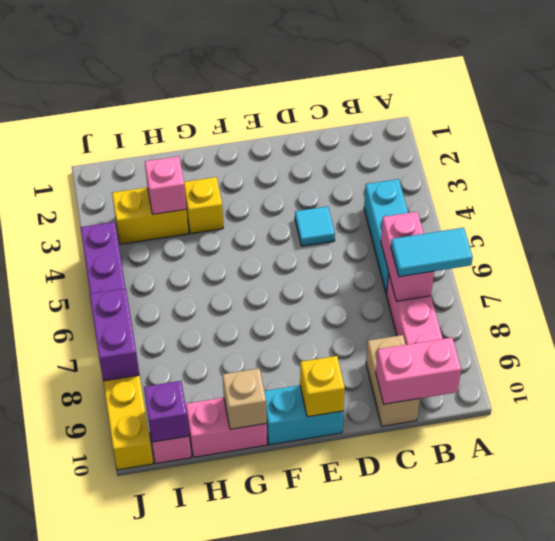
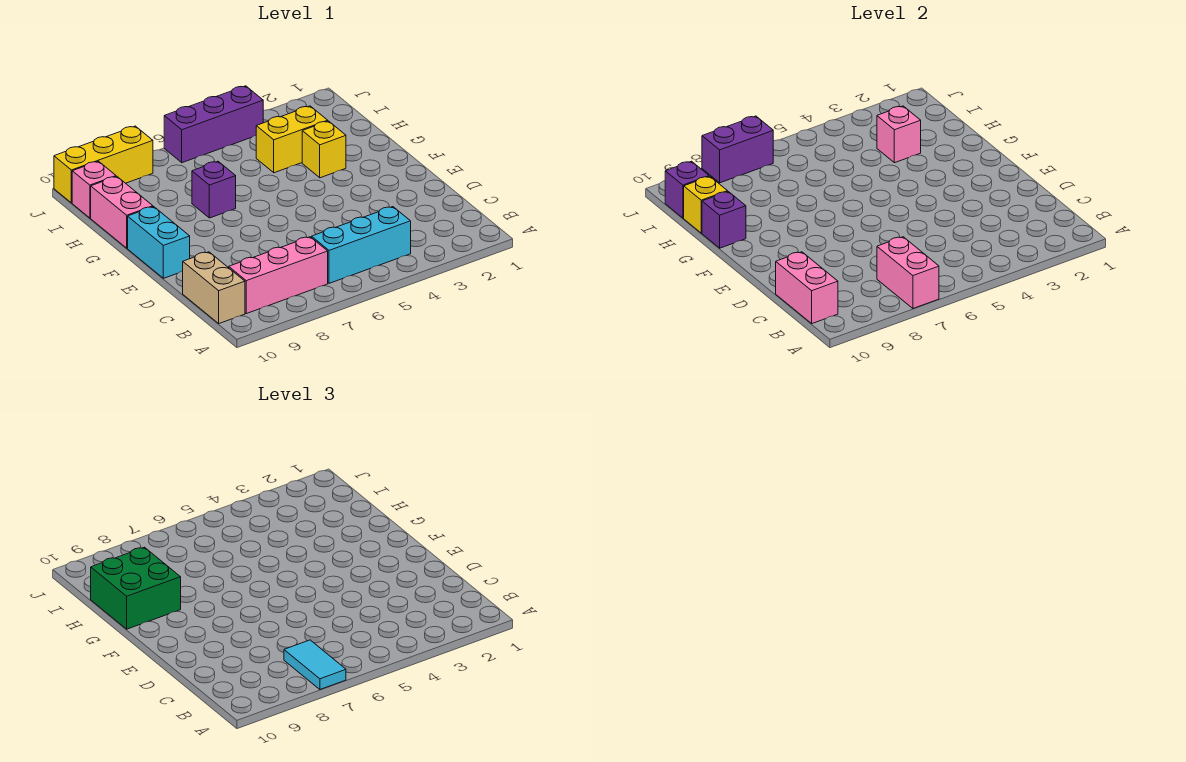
pink brick B6:B7 level 2 -> pink brick A7:B7 level 2
tan brick C9:C10 level 1 -> tan brick B10:C10 level 1
cyan tile D4 level 1 -> none
yellow brick E10 level 2 -> yellow brick H10 level 2
none -> purple brick G7 level 1
none -> green brick G9:H10 level 3
tan brick G10 level 2 -> purple brick G10 level 2
yellow brick H3:I3 level 1 -> yellow brick H3:H4 level 1

